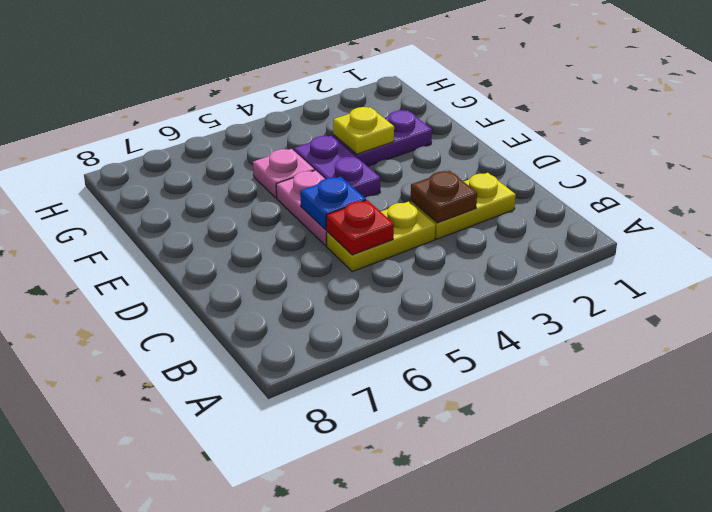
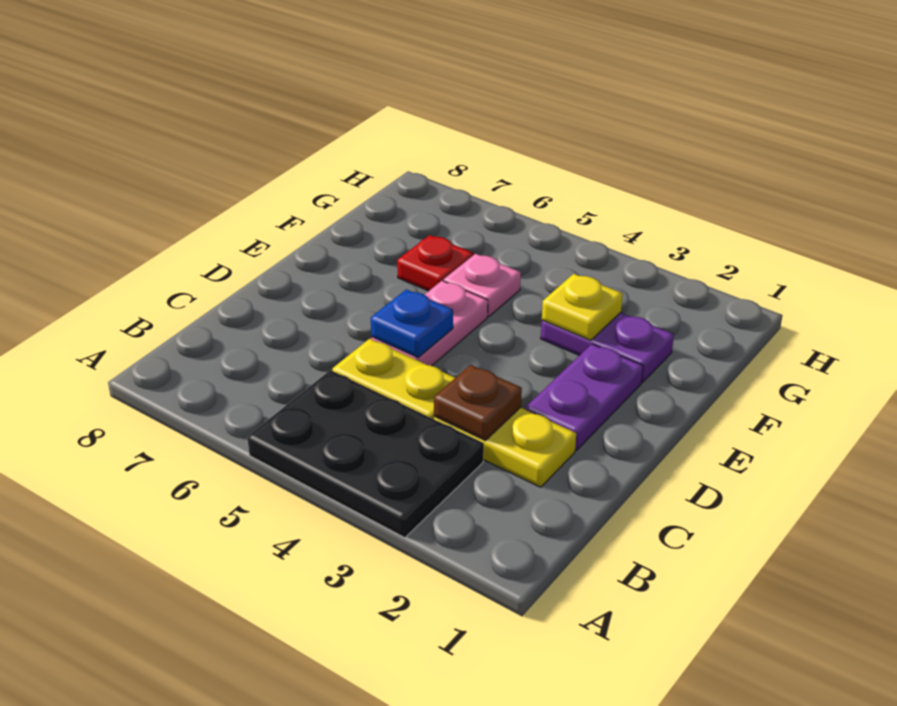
none -> black plate A3:B5 level 1
red plate C5 level 2 -> red plate F6 level 1
purple plate E4:F4 level 1 -> purple plate D2:E2 level 1

